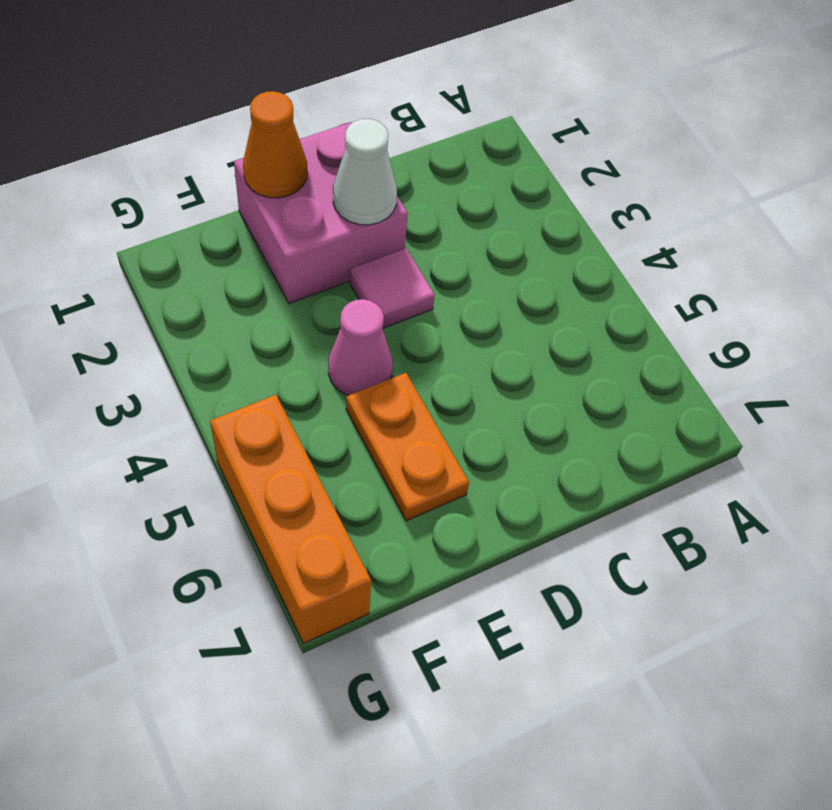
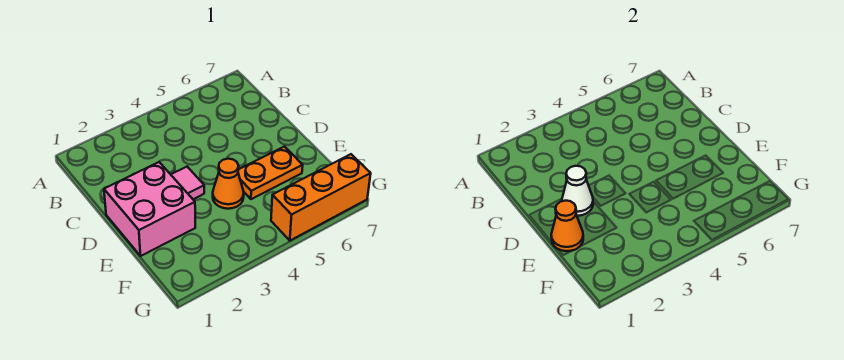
pink cone E4 level 1 -> orange cone E4 level 1

